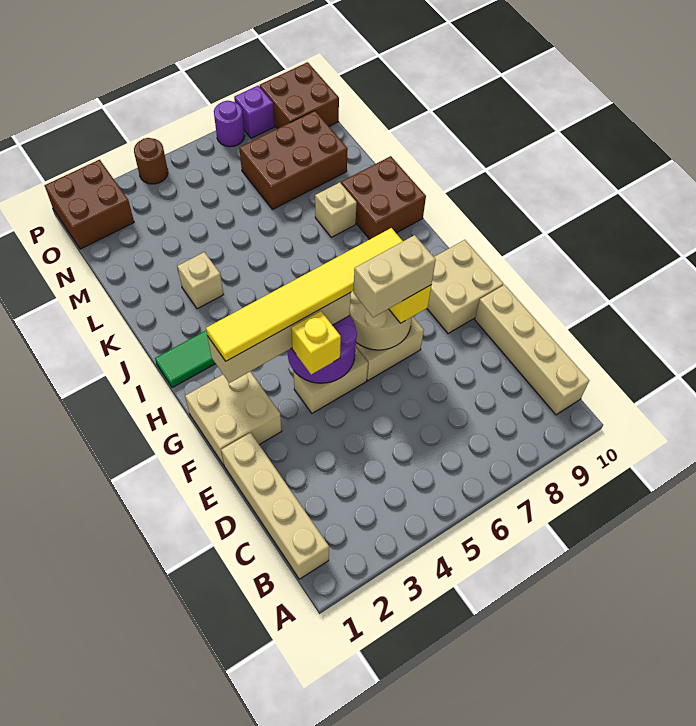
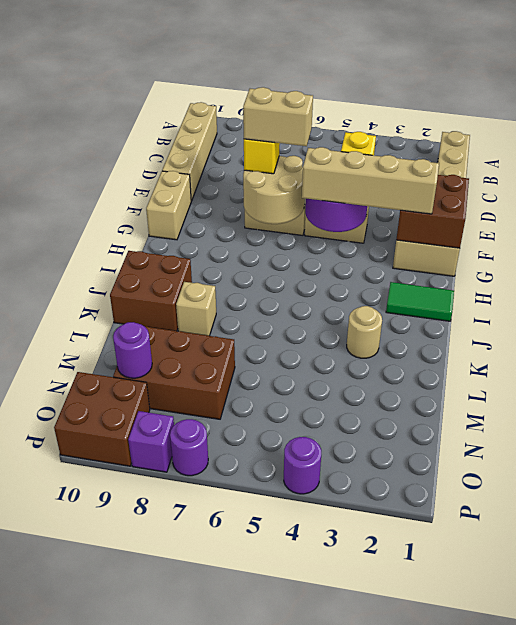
tan brick F9:G10 level 1 -> tan brick F10:G10 level 1
yellow tile G2:G7 level 4 -> none
tan brick K3 level 1 -> tan round brick K3 level 1
none -> purple round brick N9 level 2
brown brick O1:P2 level 1 -> brown brick F1:G2 level 2
brown round brick P4 level 1 -> purple round brick P4 level 1

